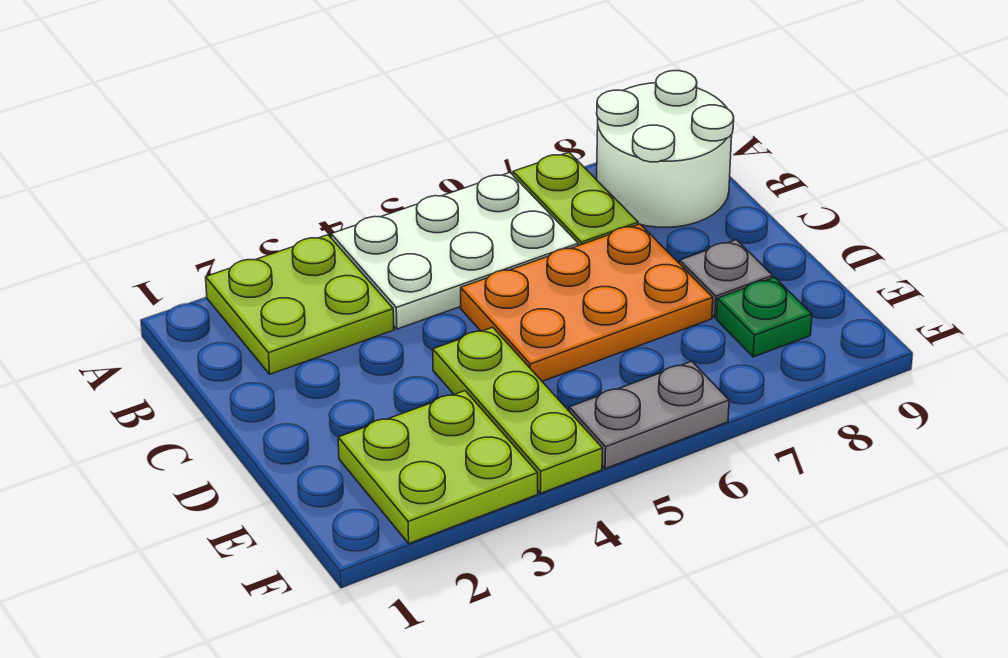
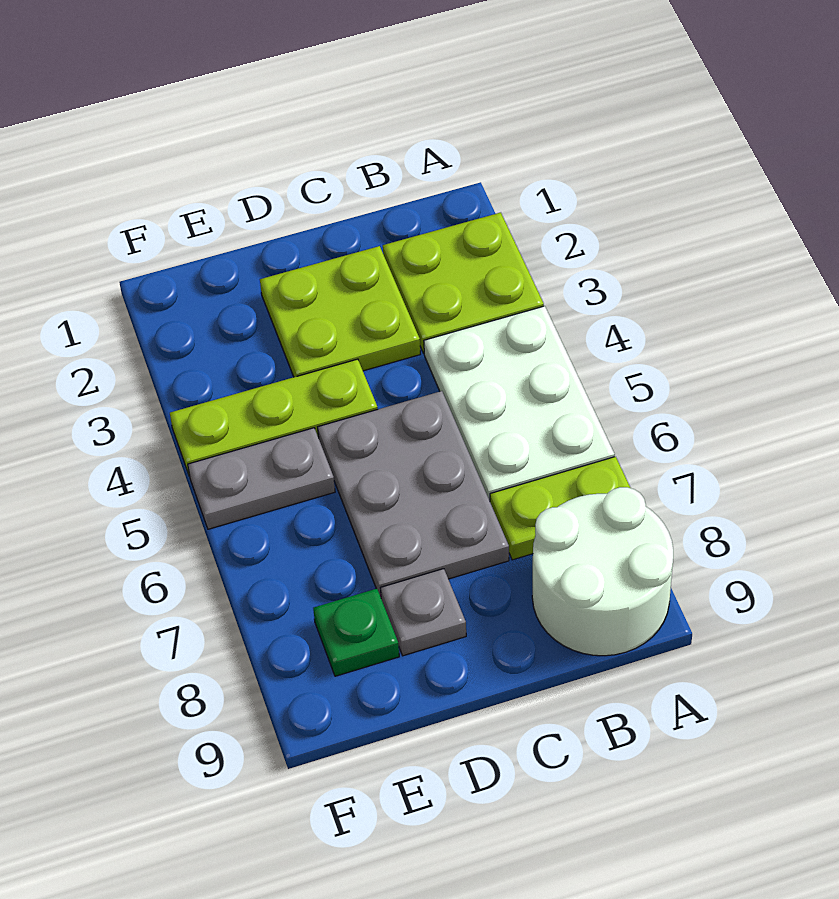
orange plate C5:D7 level 1 -> grey plate C5:D7 level 1
lime plate E2:F3 level 1 -> lime plate C2:D3 level 1
grey plate F5:F6 level 1 -> grey plate E5:F5 level 1

